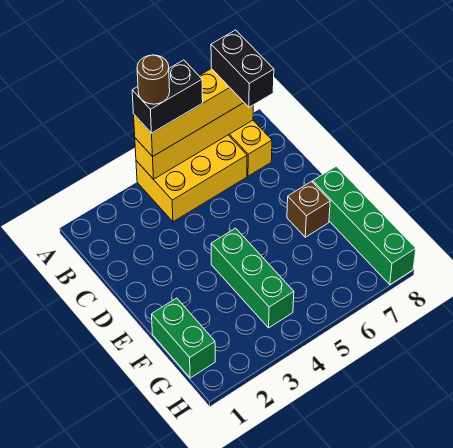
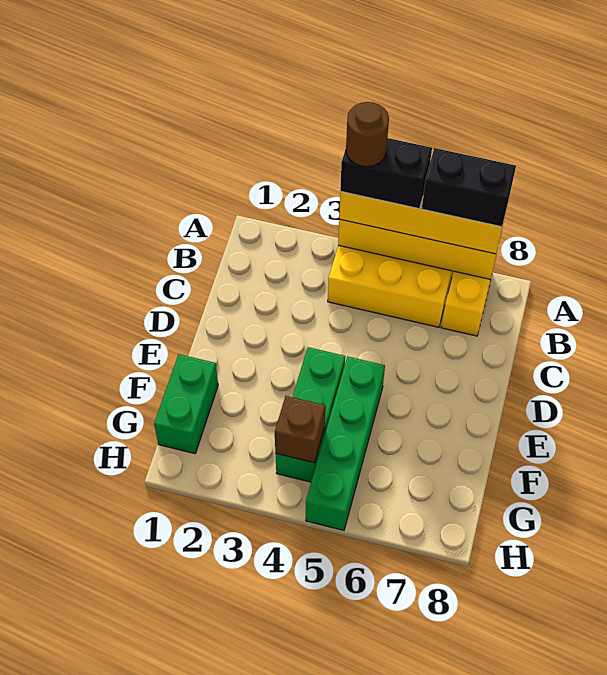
black brick A7:B7 level 4 -> black brick A6:A7 level 4
brown brick E7 level 1 -> brown brick G4 level 2
green brick E8:H8 level 1 -> green brick E5:H5 level 1

